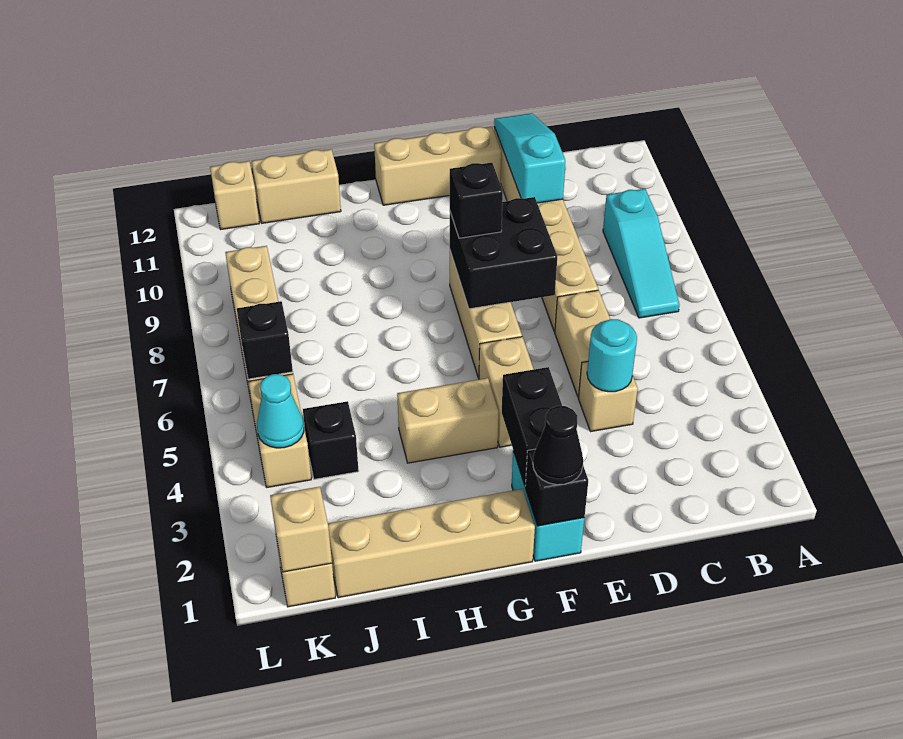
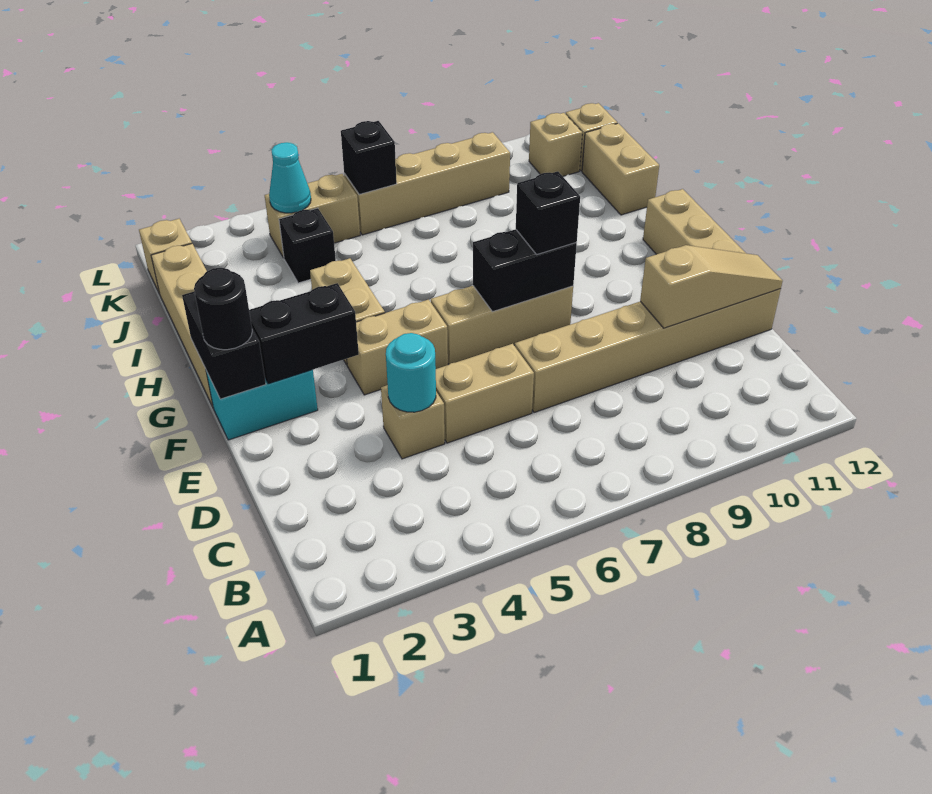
cyan slope B7:B9 level 1 top 9 -> none
cyan slope D10:D12 level 2 top 10 -> tan slope D10:D12 level 2 top 10
black brick E7:F8 level 2 -> black brick F7:F8 level 2
black brick F1 level 2 -> black brick F1:G1 level 2
black cone F1 level 3 -> black round brick F1 level 3
tan brick K1 level 2 -> tan brick K11 level 1

